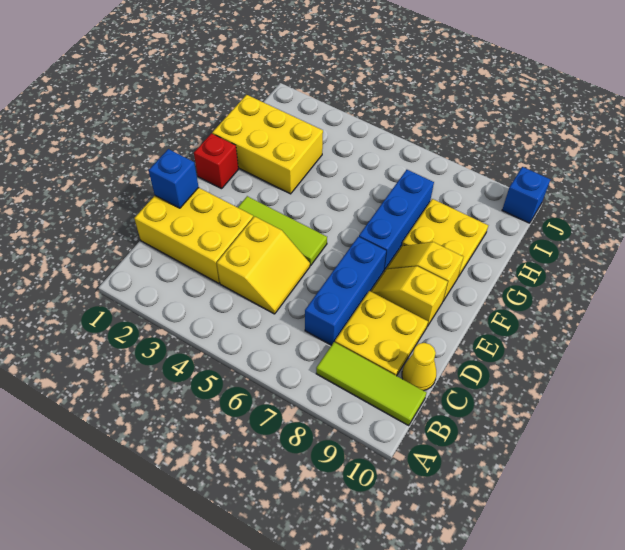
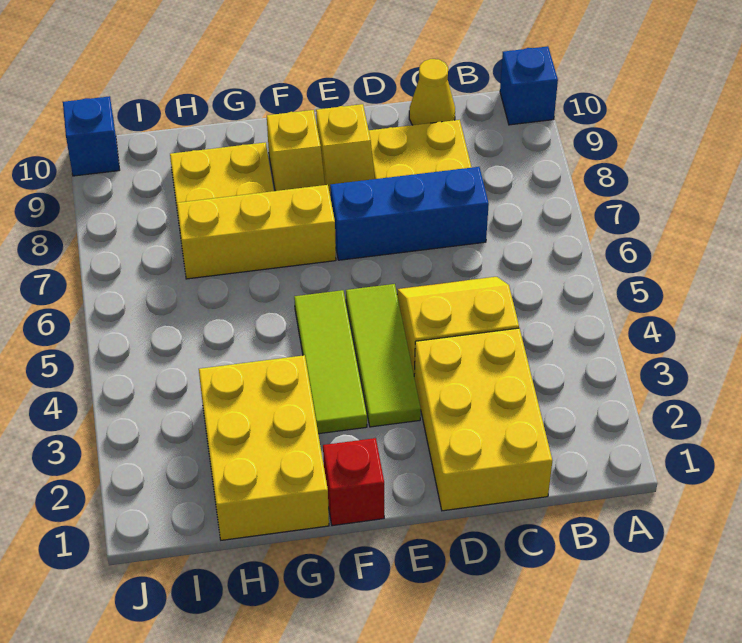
lime tile B8:B10 level 1 -> lime tile F3:F5 level 1
blue brick D1 level 2 -> blue brick A10 level 1
blue brick F7:H7 level 1 -> yellow brick F7:H7 level 1

